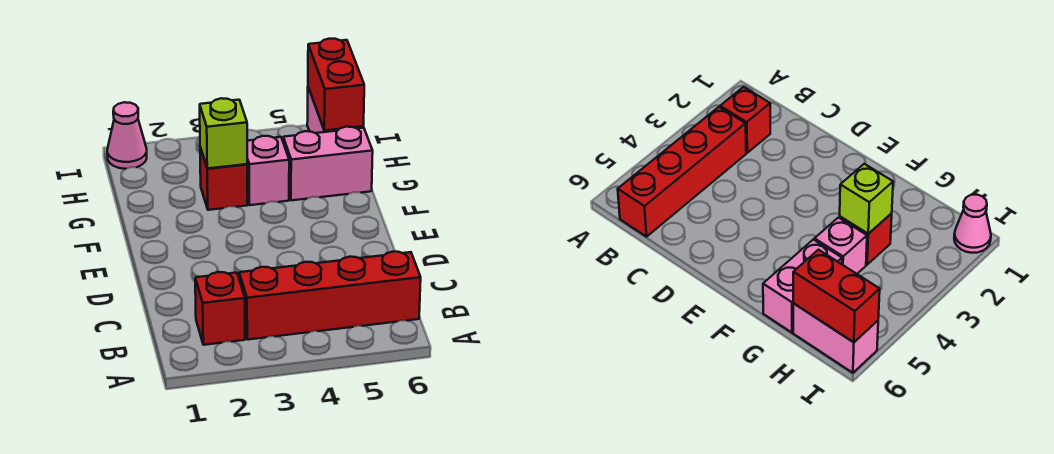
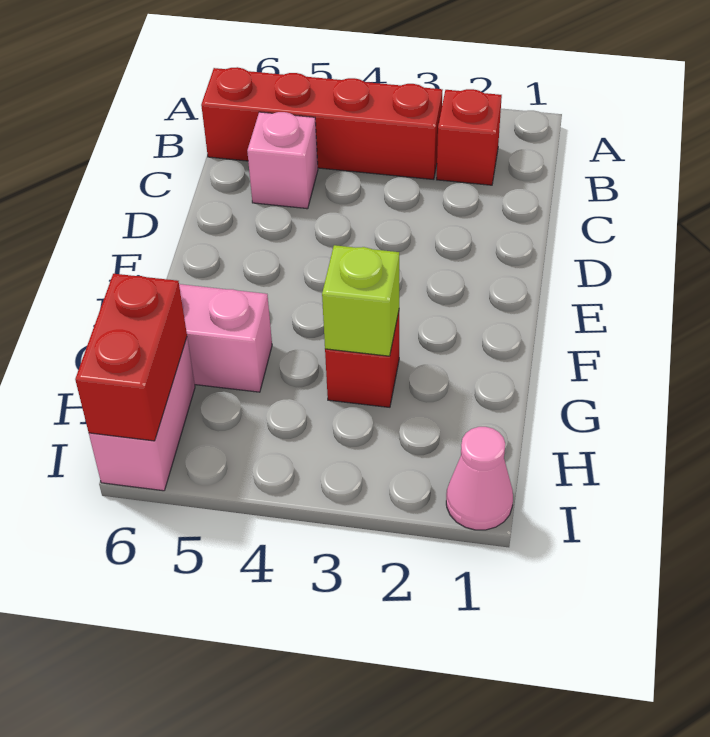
pink brick G4 level 1 -> pink brick C5 level 1

